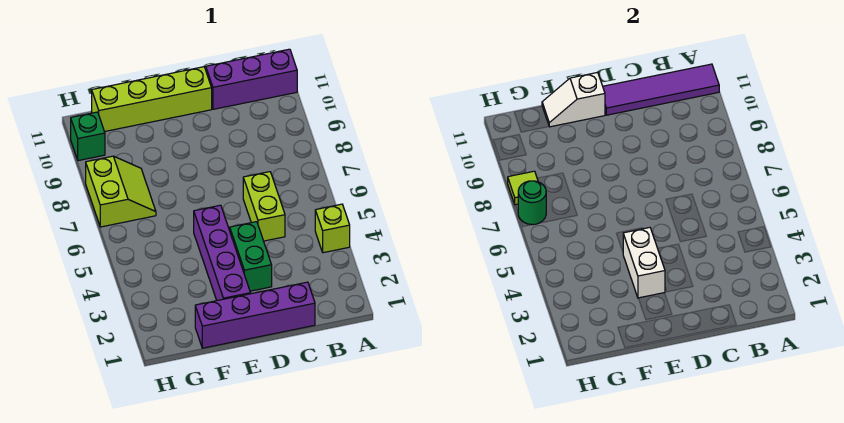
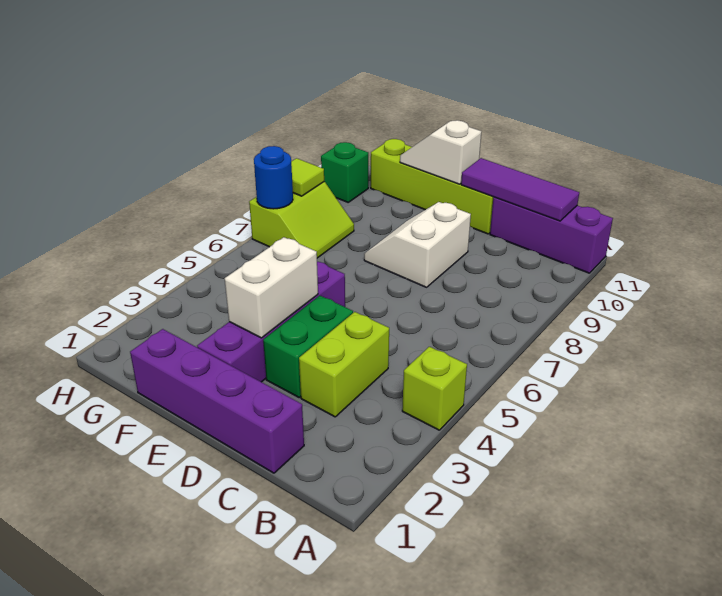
purple tile A11:D11 level 2 -> purple tile B11:D11 level 2
lime brick C5:C6 level 1 -> lime brick C3:C4 level 1
none -> white slope D8:E9 level 1 top D
green round brick H7 level 2 -> blue round brick H7 level 2

